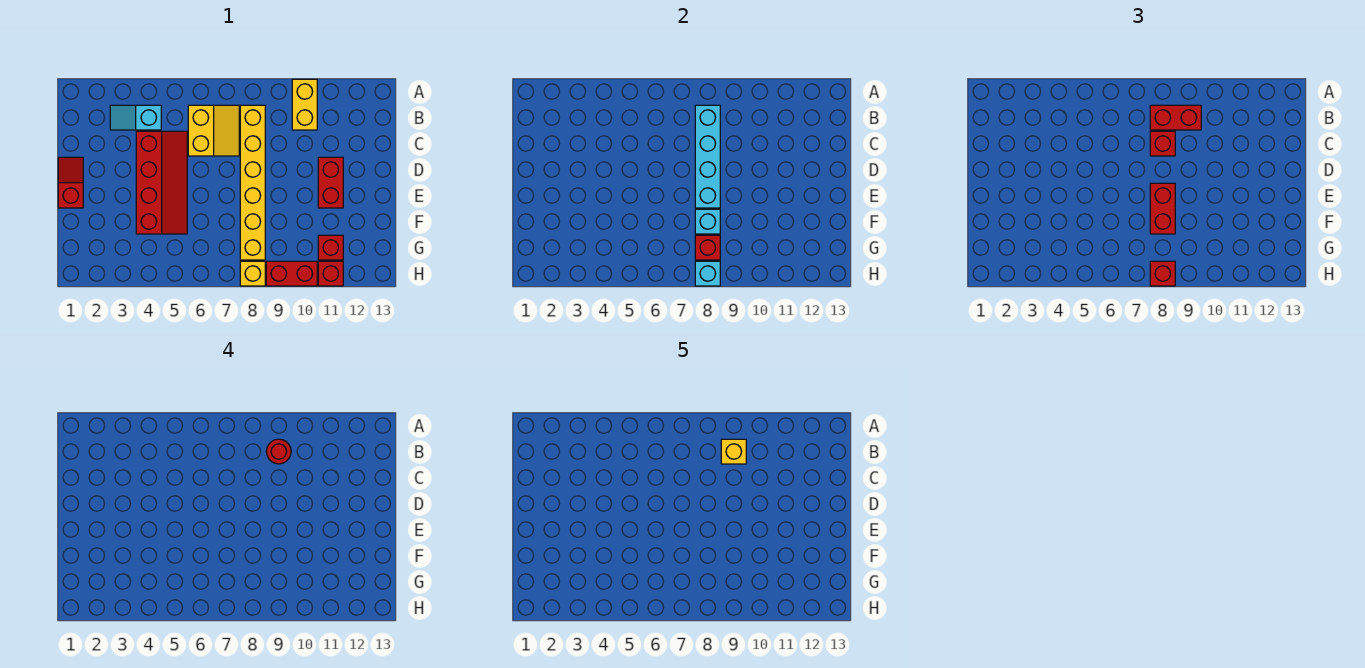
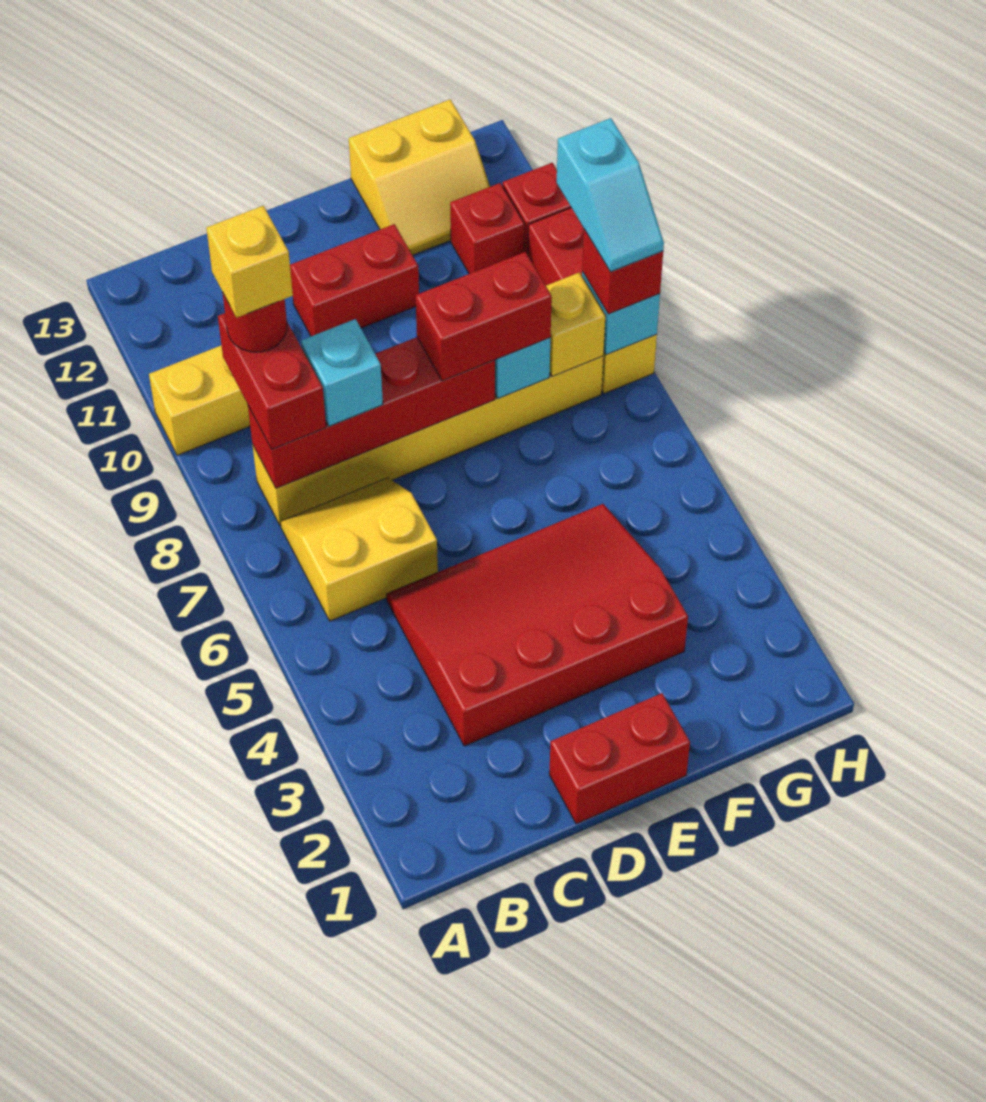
cyan slope B3:B4 level 1 top 4 -> cyan slope H8:H9 level 4 top 9
cyan brick B8:E8 level 2 -> red brick B8:E8 level 2
red slope C4:F5 level 1 top 4 -> red slope C3:F5 level 1 top 3
red brick C8 level 3 -> cyan brick C8 level 3
red slope D1:E1 level 1 top E -> red brick D1:E1 level 1
none -> yellow slope F12:G13 level 1 top 13
red brick G8 level 2 -> yellow brick G8 level 2

